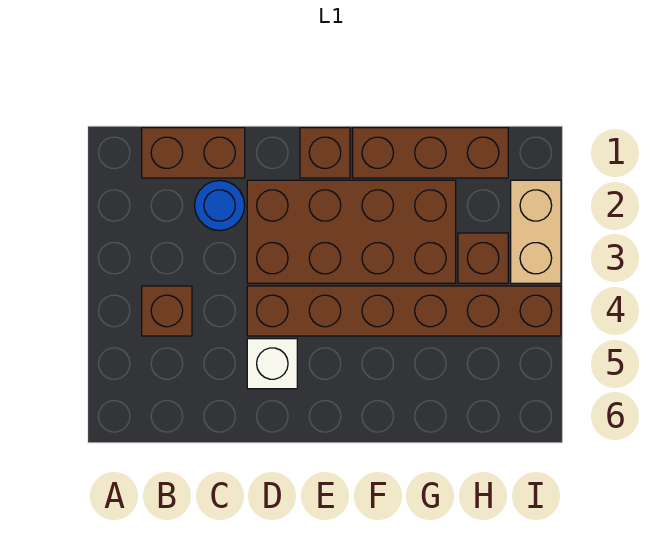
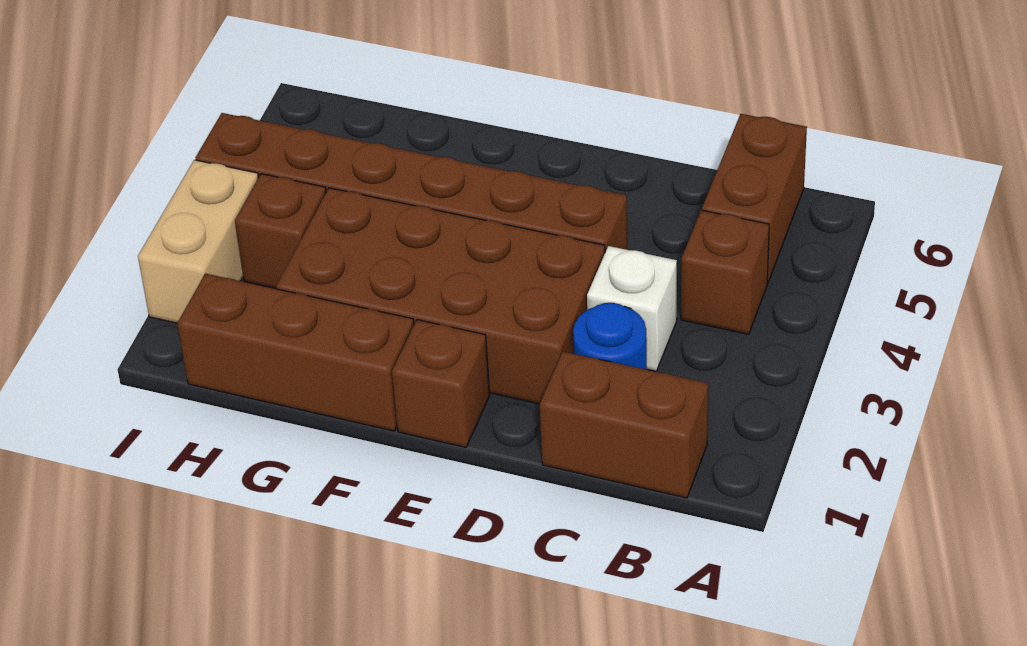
none -> brown brick B5:B6 level 1
white brick D5 level 1 -> white brick C3 level 1

